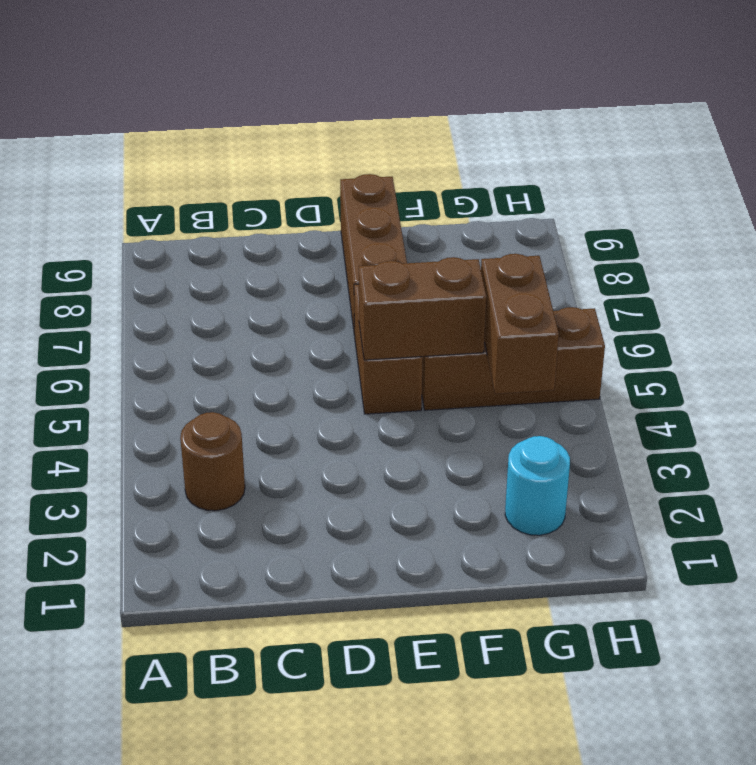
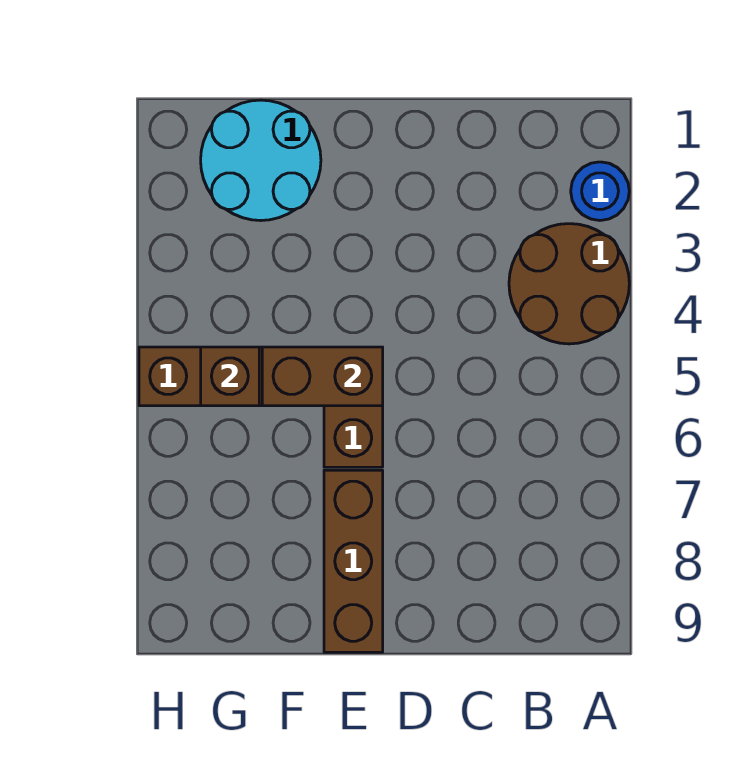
none -> blue round brick A2 level 1
brown round brick B3 level 1 -> brown round brick A3:B4 level 1
cyan round brick G2 level 1 -> cyan round brick F1:G2 level 1
brown brick G4:G5 level 2 -> brown brick G5 level 2

